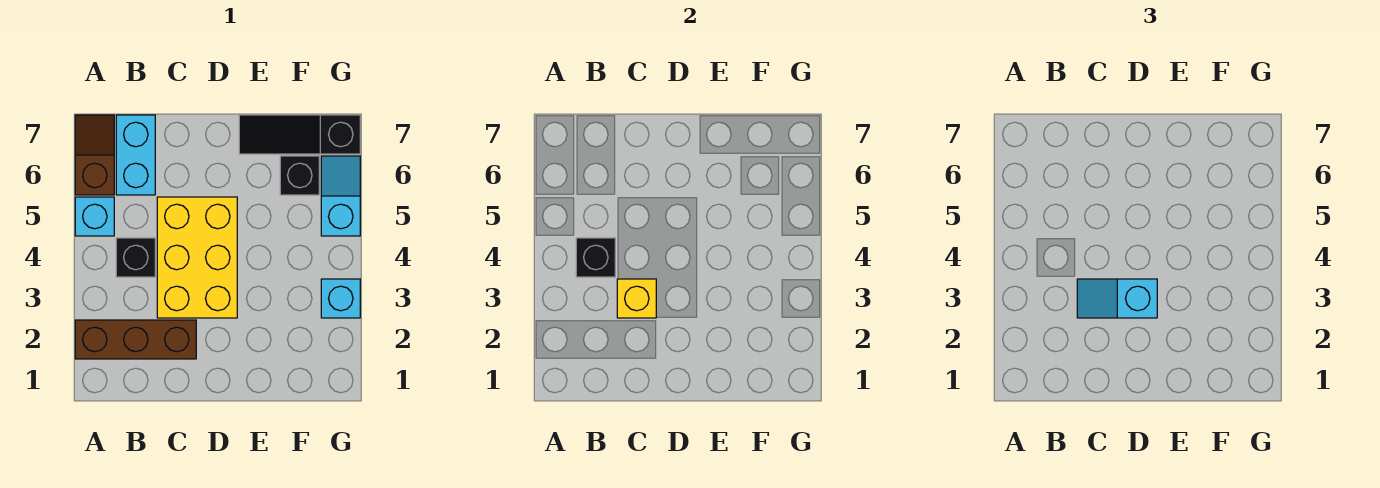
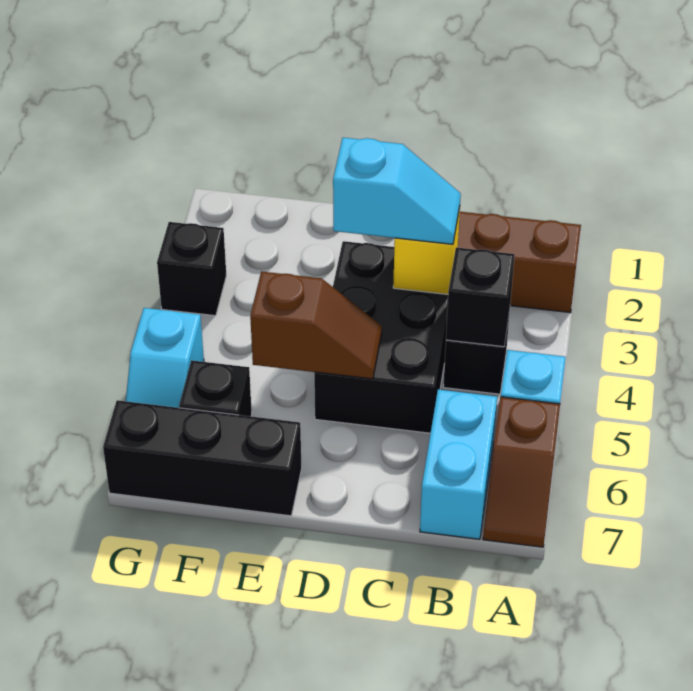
yellow brick C3:D5 level 1 -> black brick C3:D5 level 1
none -> brown slope D5:E5 level 2 top E
black slope E7:G7 level 1 top G -> black brick E7:G7 level 1
cyan brick G3 level 1 -> black brick G3 level 1

